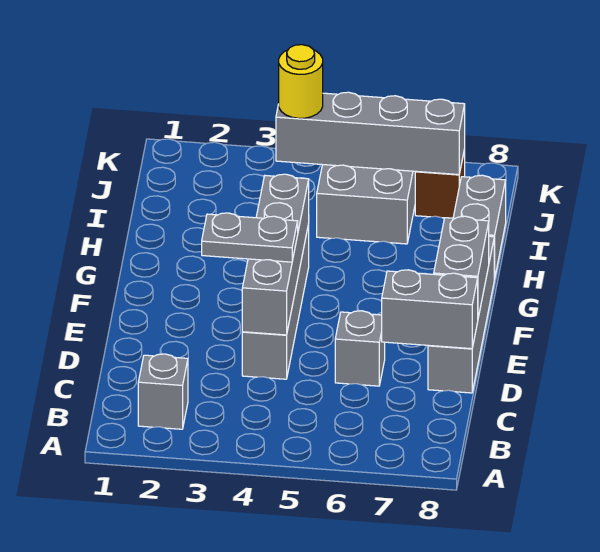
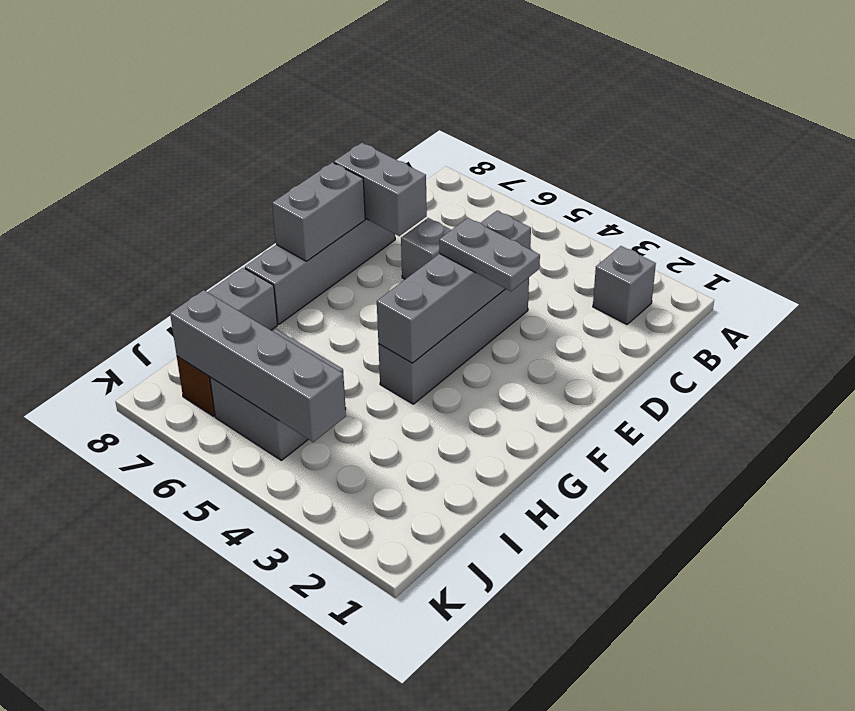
yellow round brick J4 level 3 -> none

